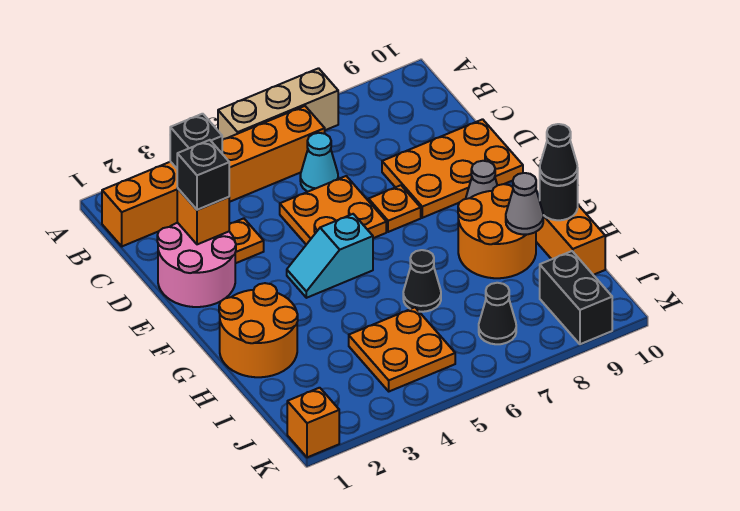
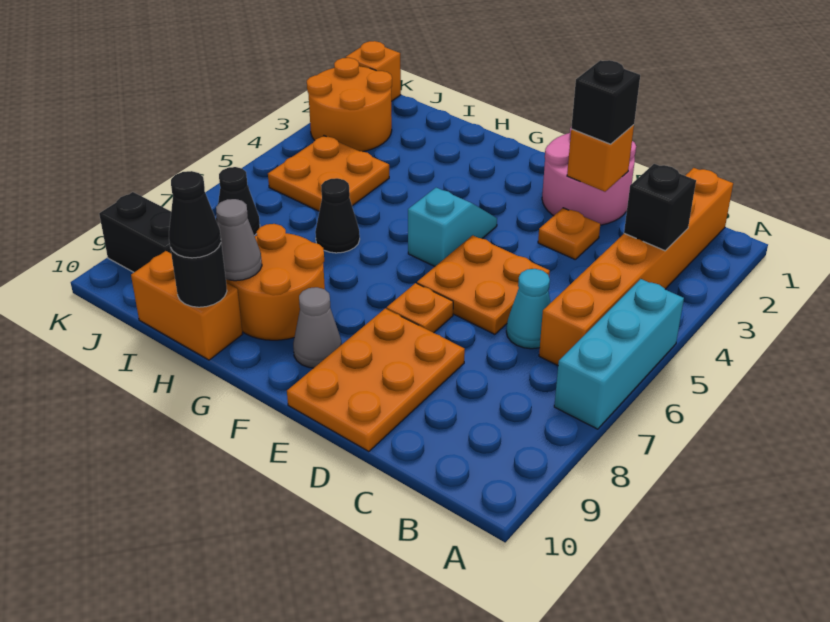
tan brick A5:A7 level 1 -> cyan brick A5:A7 level 1
orange round brick G1:H2 level 1 -> orange round brick J2:K3 level 1

